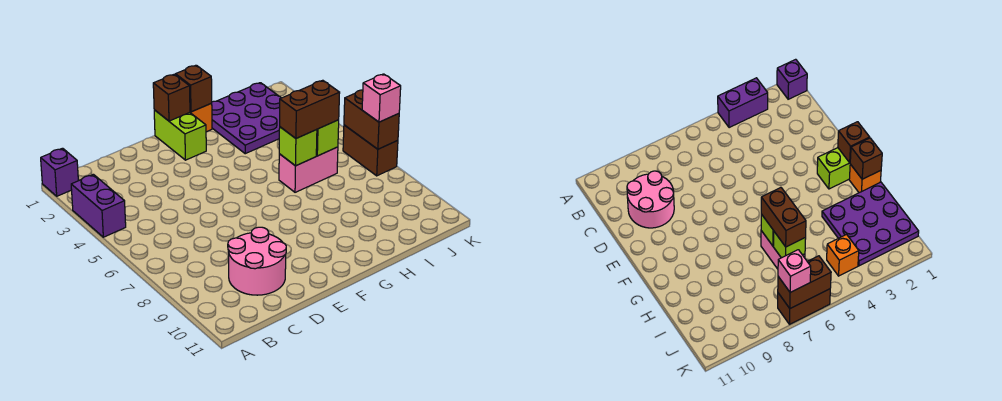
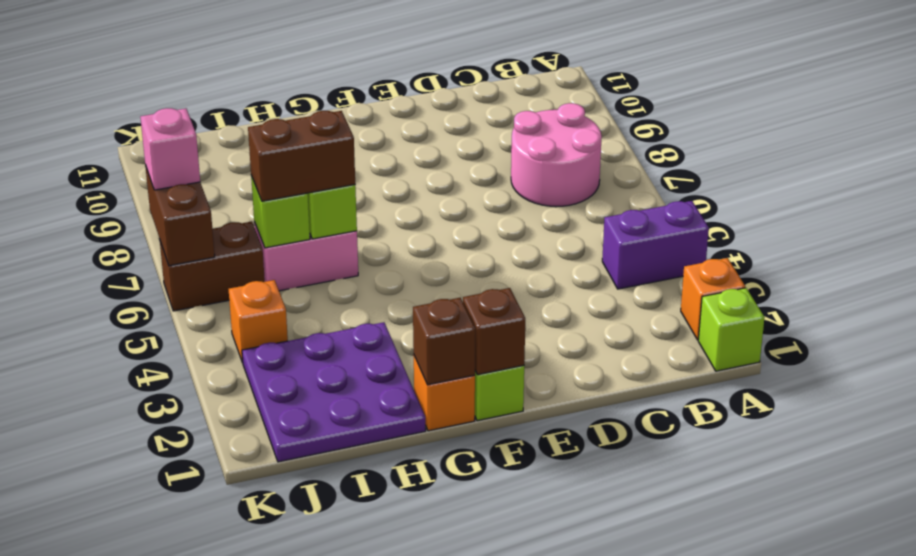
purple brick A1 level 1 -> lime brick A1 level 1
none -> orange brick A2 level 1
purple brick A3:A4 level 1 -> purple brick A4:B4 level 1
pink round brick C9:D10 level 1 -> pink round brick B7:C8 level 1
brown brick K6:K7 level 1 -> brown brick J6:K6 level 1

